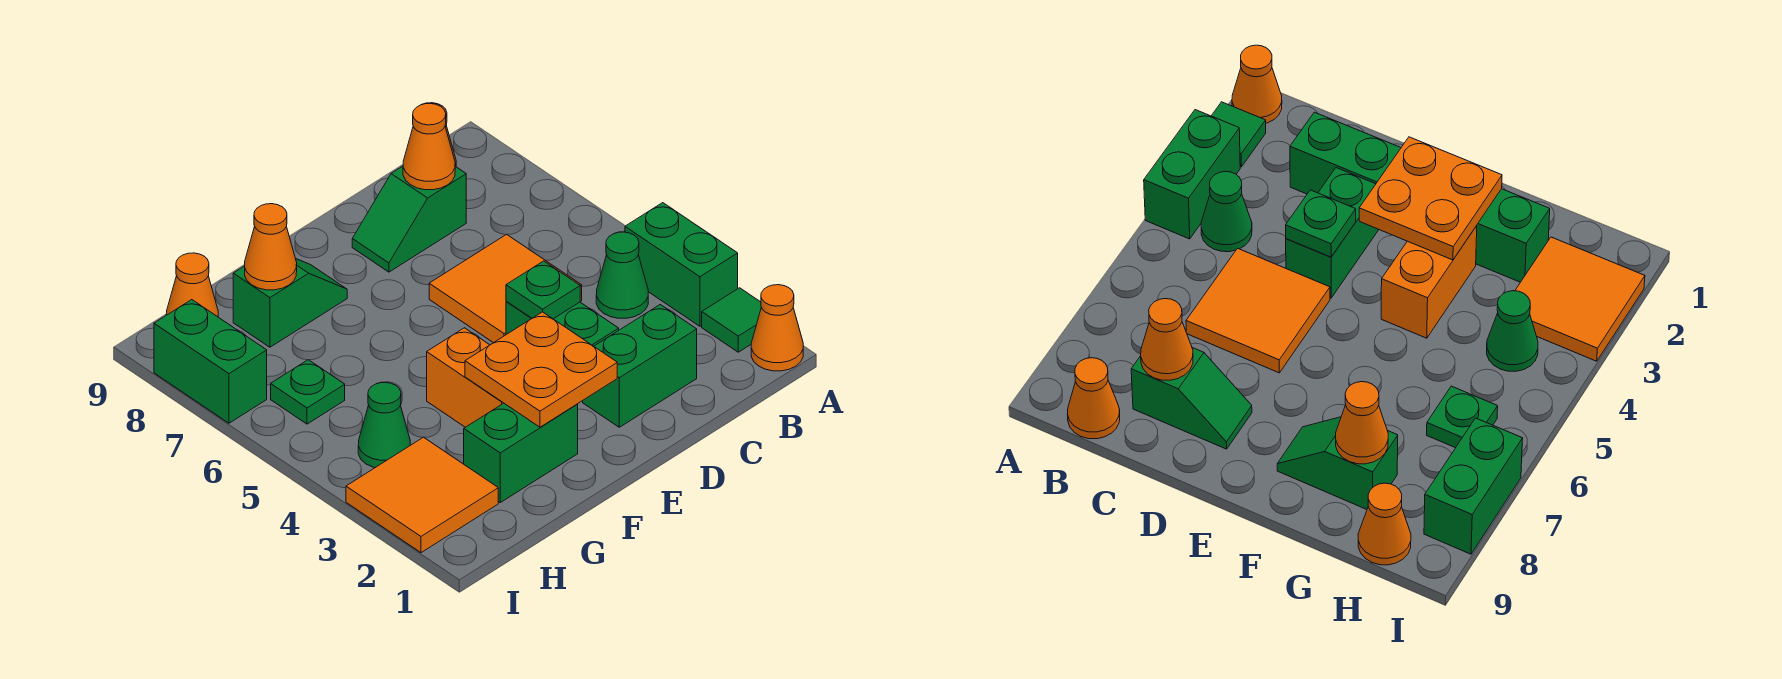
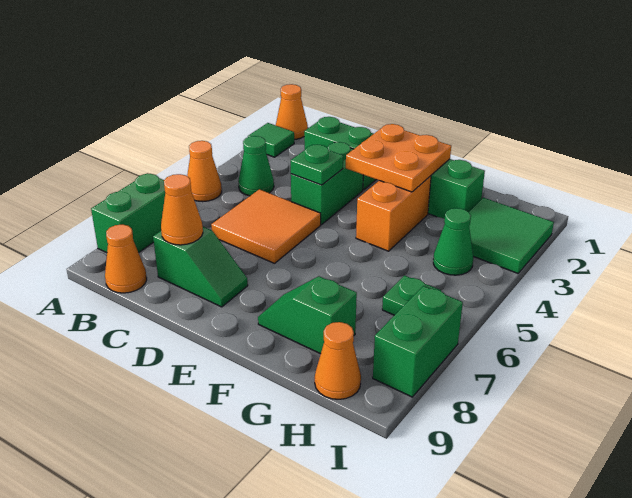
green brick A3:A4 level 1 -> green brick A7:A8 level 1
orange cone G8 level 2 -> orange cone A5 level 1
orange tile H2:I3 level 1 -> green tile H2:I3 level 1

